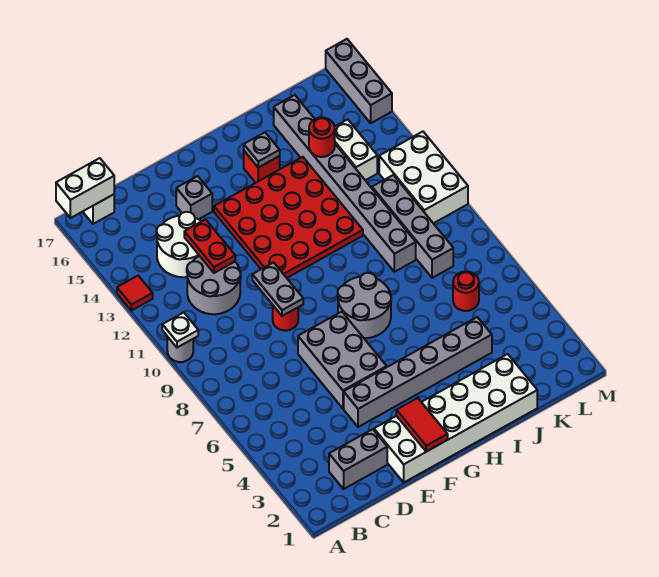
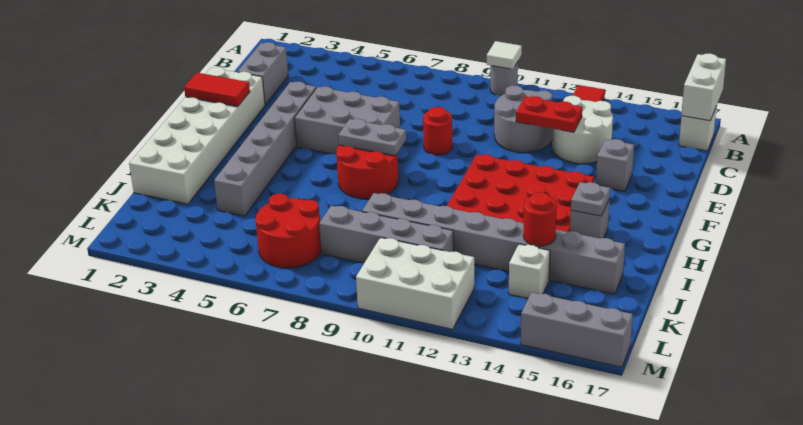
white plate A10 level 2 -> white tile A10 level 2
grey plate E9:E10 level 2 -> grey plate G7:G8 level 2
grey round brick G7:H8 level 1 -> red round brick G7:H8 level 1
red brick H15 level 1 -> grey brick H15 level 1
red round brick K6 level 1 -> red round brick K6:L7 level 1
white brick K13:K14 level 1 -> white brick K14 level 1

